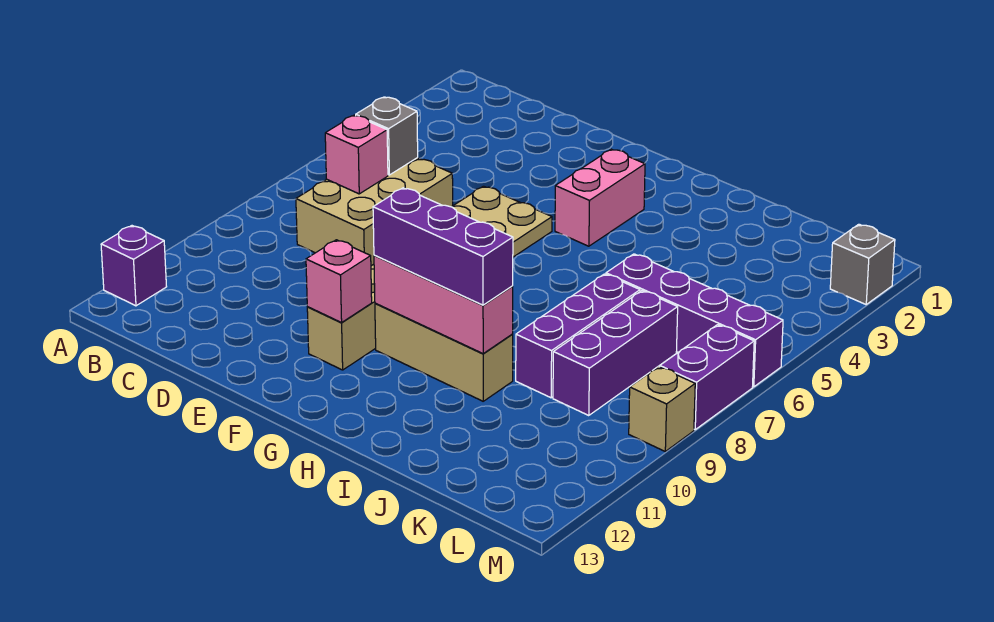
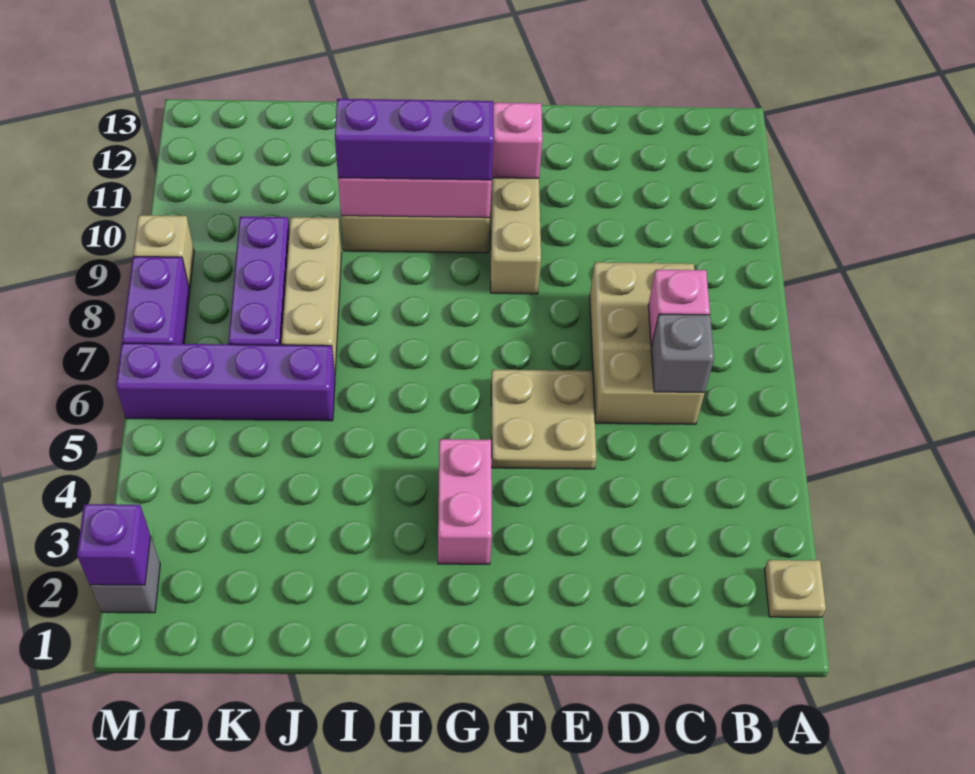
none -> tan plate A2 level 1
purple brick A12 level 1 -> purple brick M2 level 2
purple brick J7:J9 level 1 -> tan brick J7:J9 level 1

